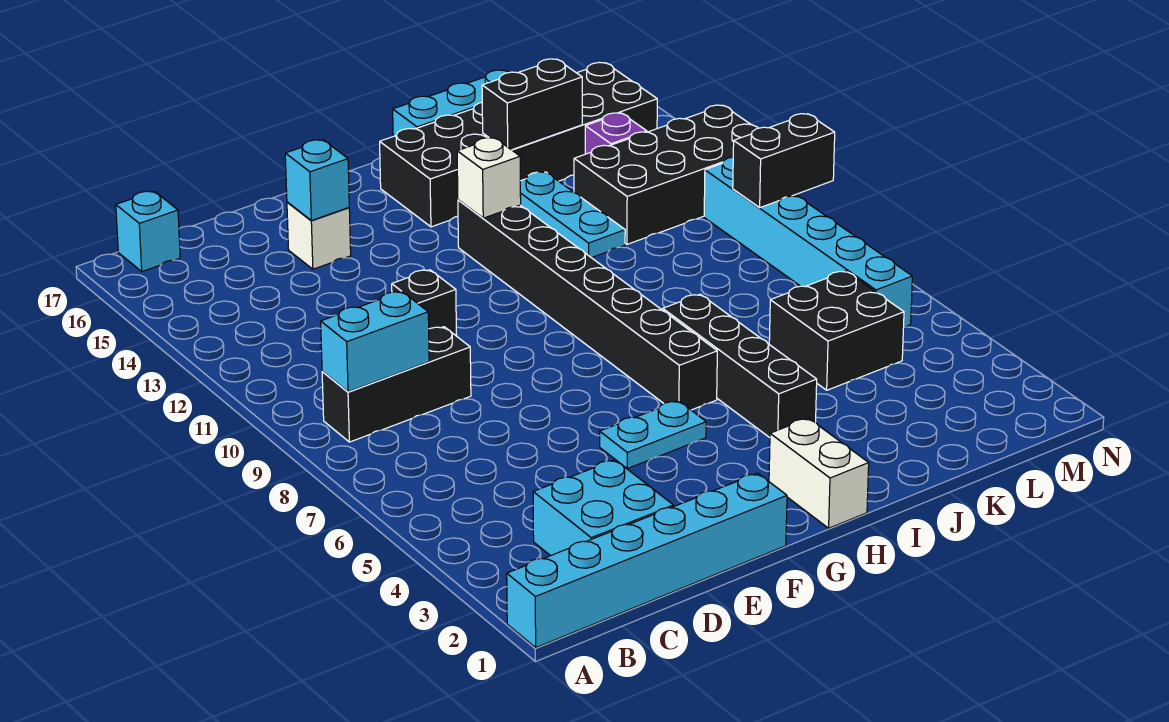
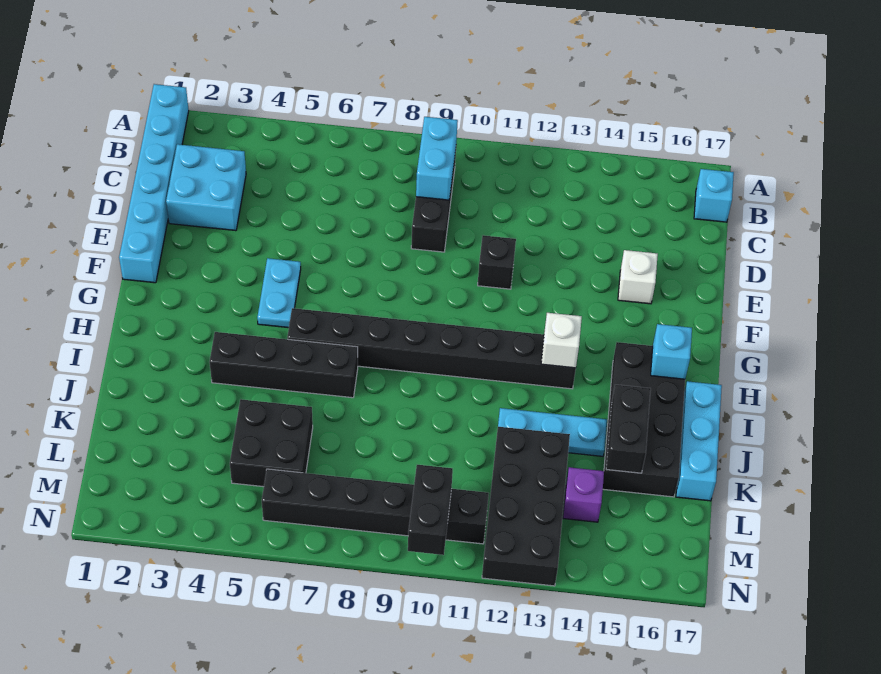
cyan brick E15 level 2 -> cyan brick H16 level 2
white brick H1:H2 level 1 -> none
black brick H15:M16 level 1 -> black brick H15:K16 level 1
cyan brick M6:M11 level 1 -> black brick M6:M11 level 1

